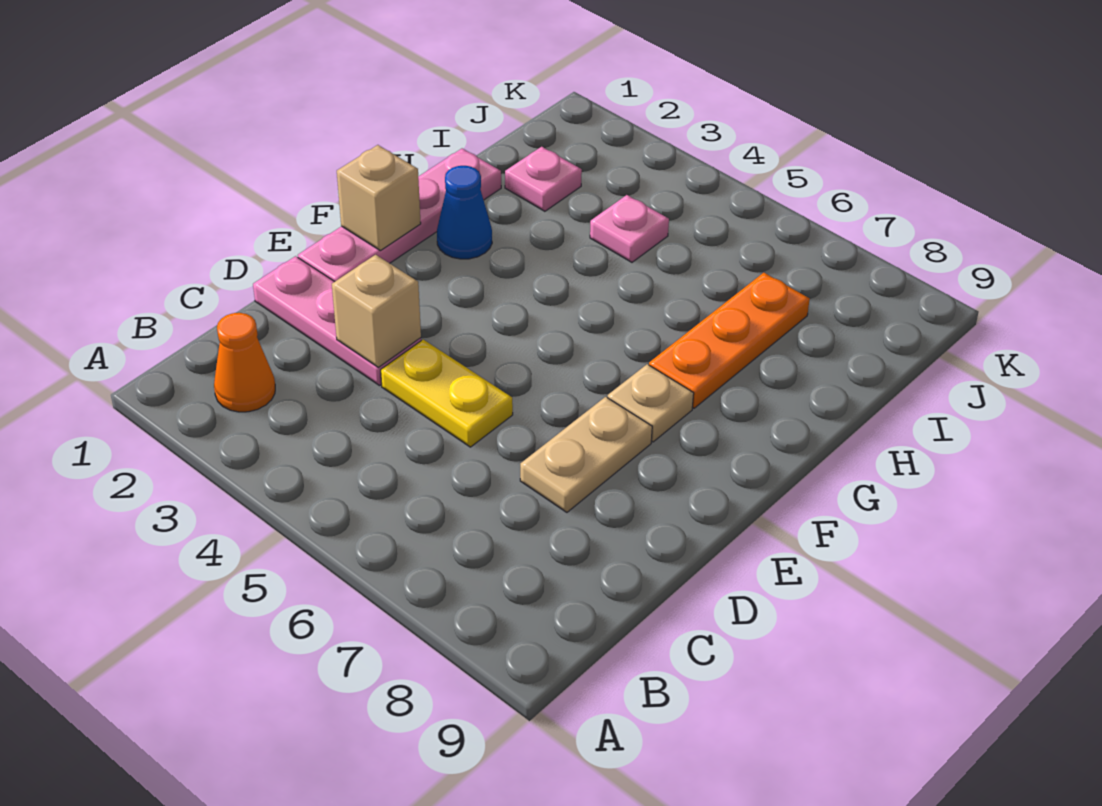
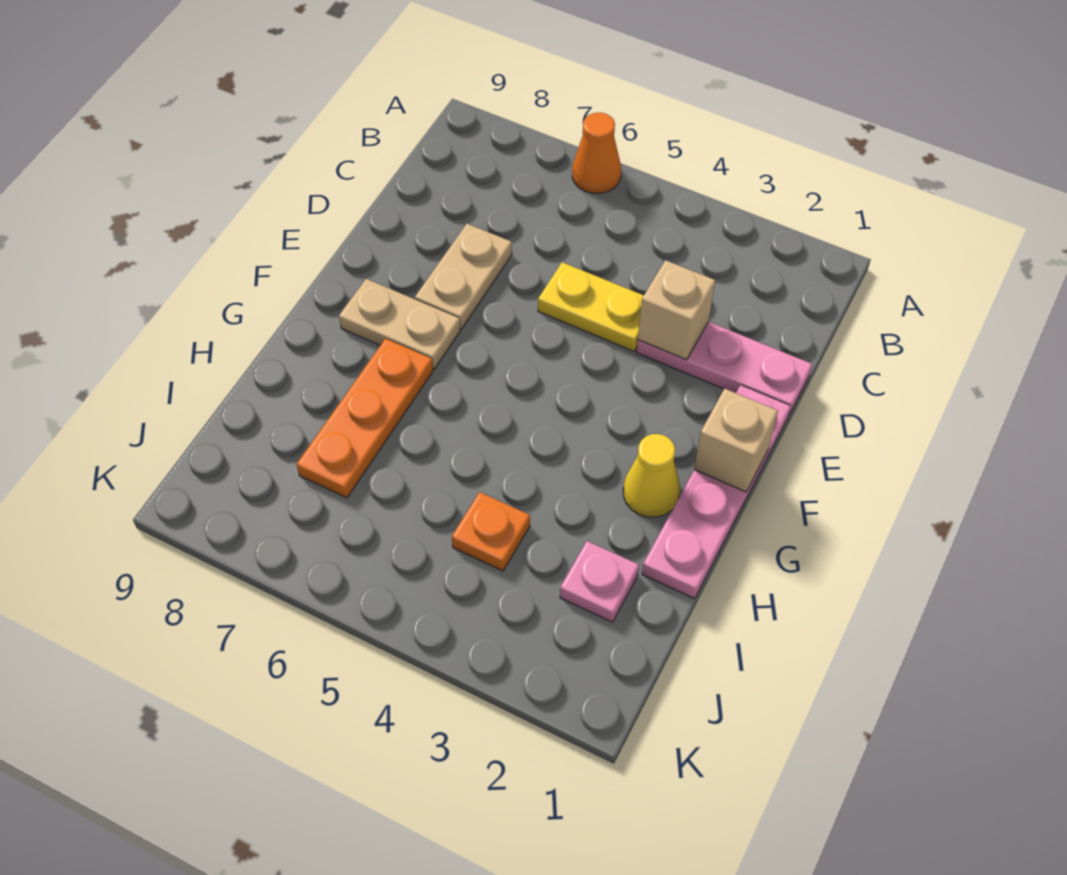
orange cone B2 level 1 -> orange cone A6 level 1
tan plate F7 level 1 -> tan plate F7:F8 level 1
blue cone G2 level 1 -> yellow cone G2 level 1
pink plate I4 level 1 -> orange plate I4 level 1

